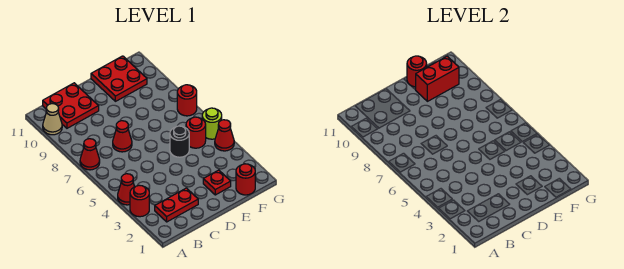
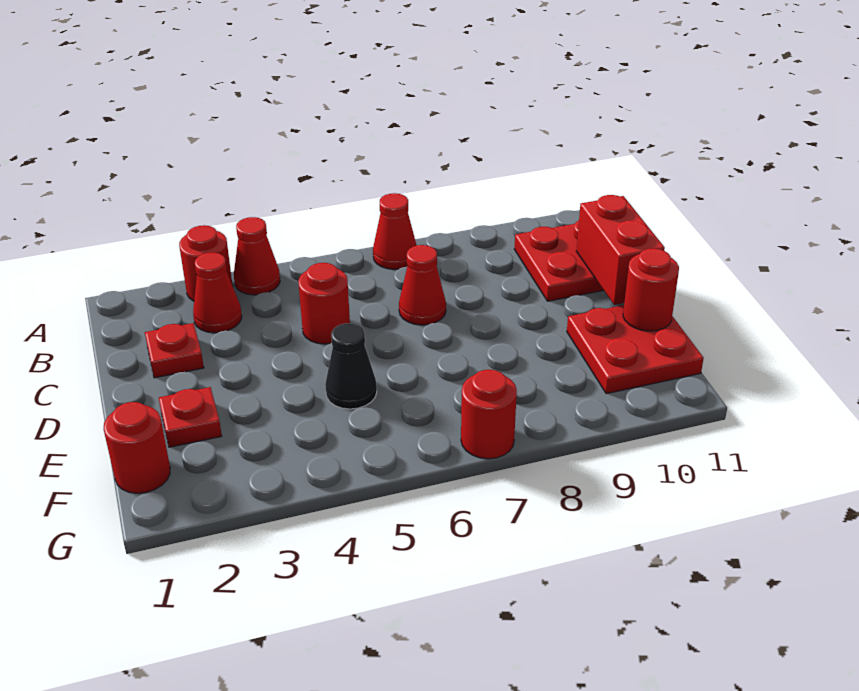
tan cone A10 level 1 -> none
red plate B2:C2 level 1 -> red plate C2 level 1
black round brick E5 level 1 -> black cone E5 level 1
red brick E10:F10 level 2 -> red brick C11:D11 level 2
red round brick F5 level 1 -> red round brick C5 level 1
red cone G4 level 1 -> red cone B3 level 1
lime round brick G5 level 1 -> none

